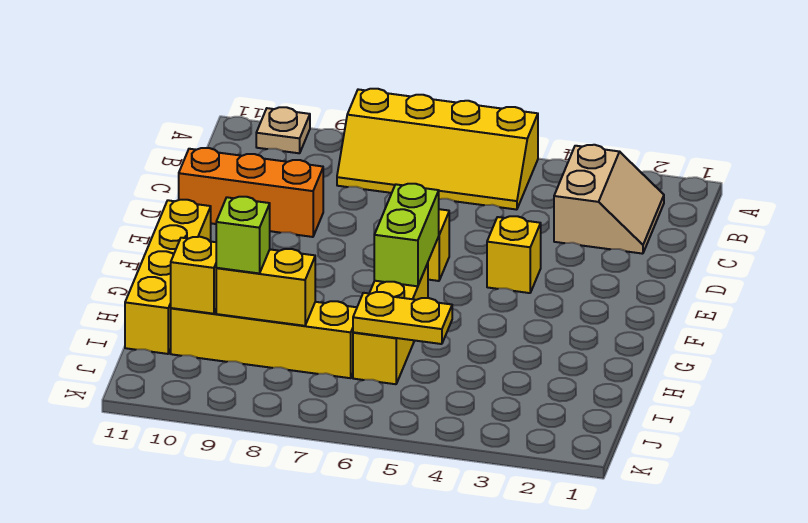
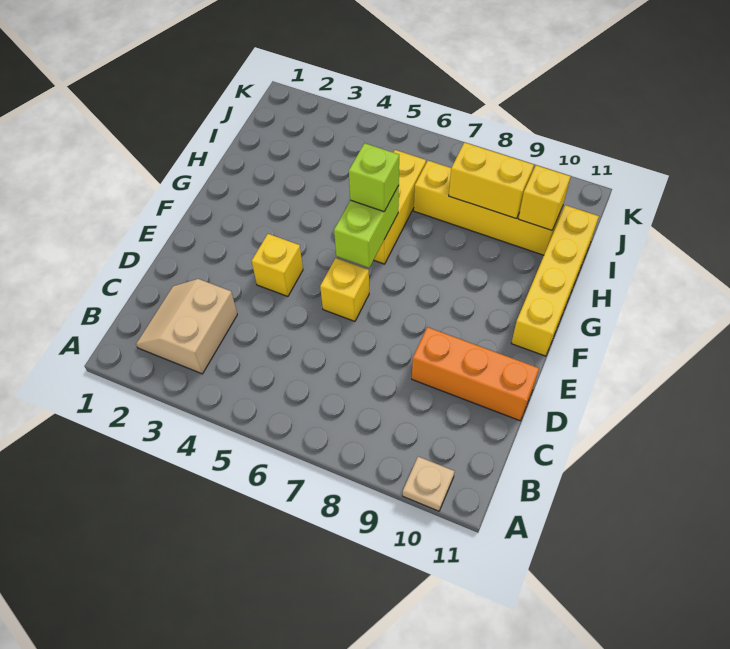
yellow slope A5:B8 level 1 top A -> none
yellow plate I5:I6 level 2 -> none
lime brick I9 level 3 -> lime brick G6 level 3

